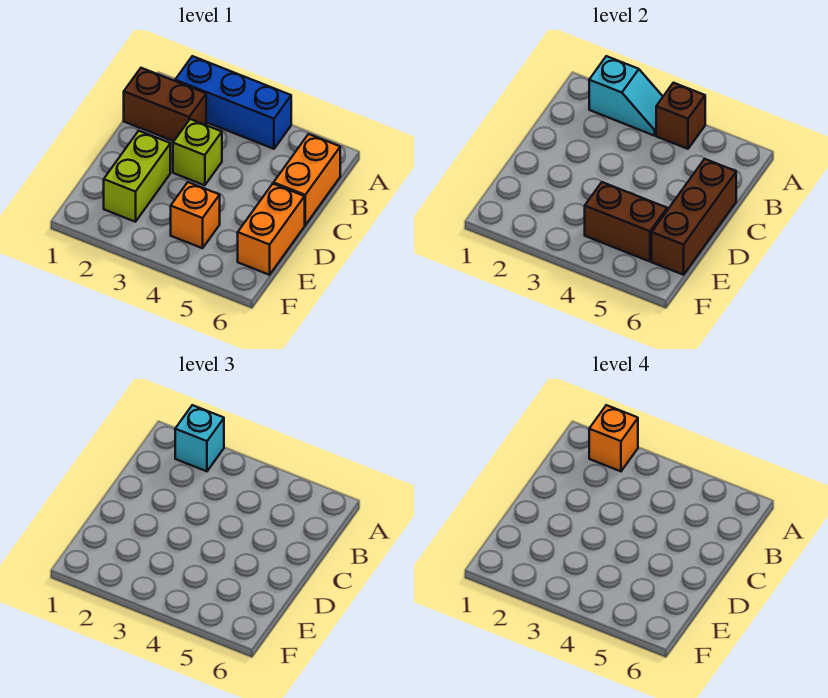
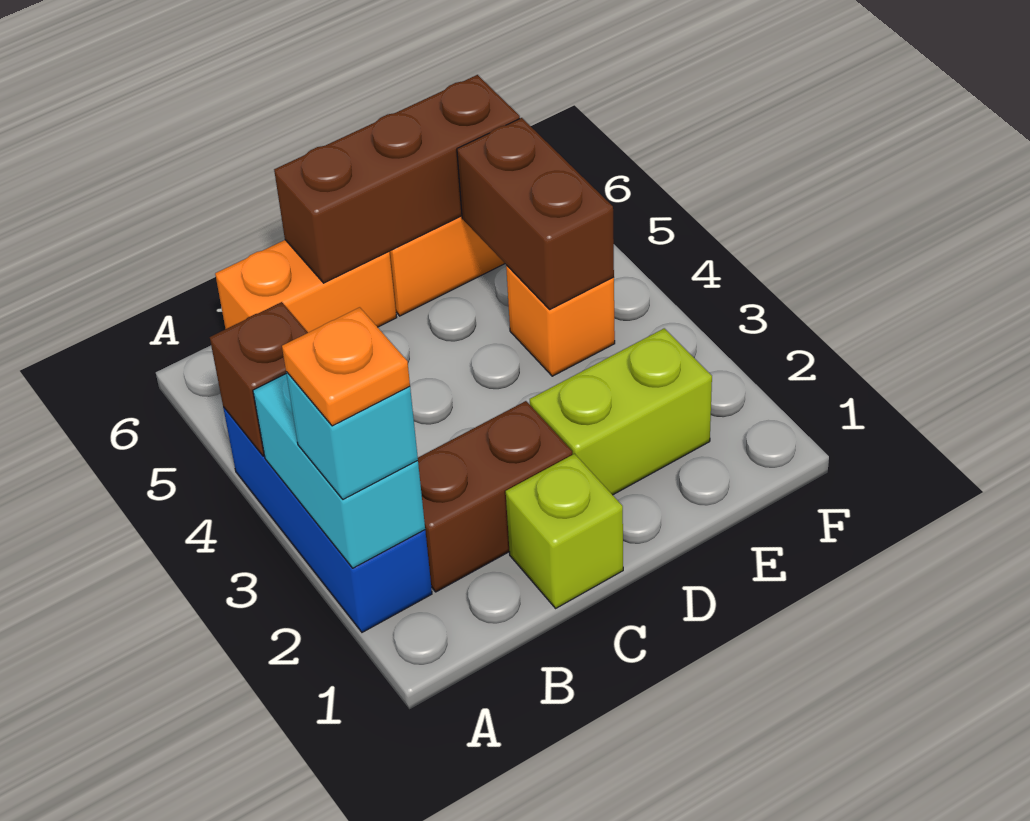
cyan slope A2:A3 level 2 top 2 -> cyan brick A2:A3 level 2
orange brick A2 level 4 -> orange plate A2 level 4
brown brick B1:B2 level 1 -> brown brick B2:C2 level 1
lime brick C3 level 1 -> lime brick C1 level 1

